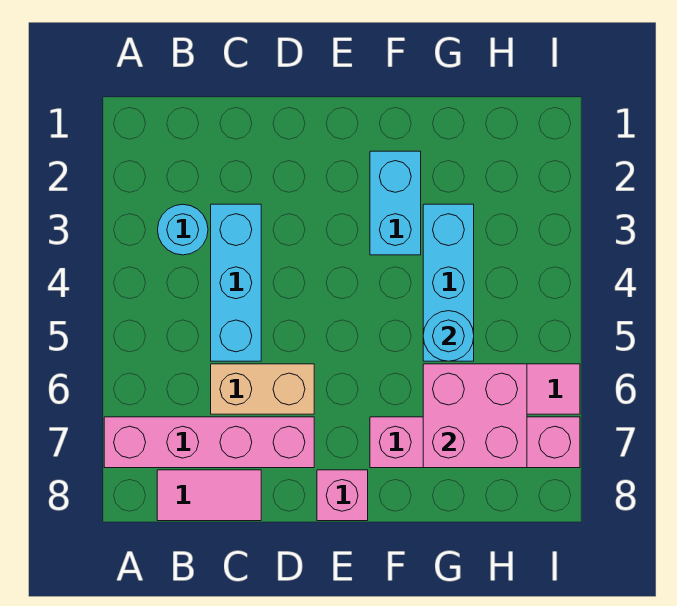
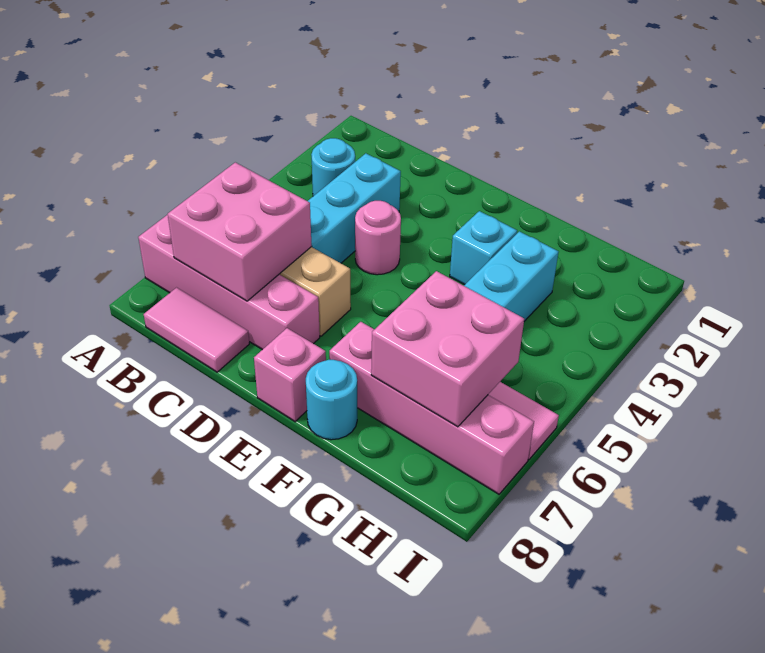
none -> pink brick B6:C7 level 2
none -> pink round brick D4 level 1
cyan brick F2:F3 level 1 -> cyan brick F3 level 1
cyan round brick G5 level 2 -> cyan round brick F8 level 1

